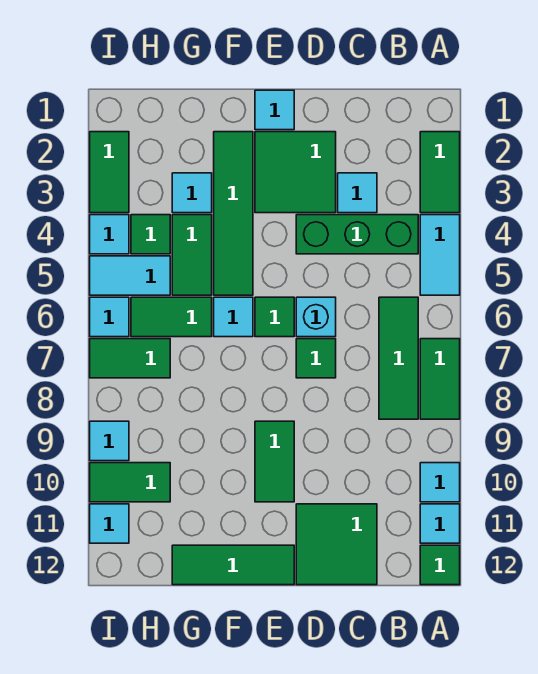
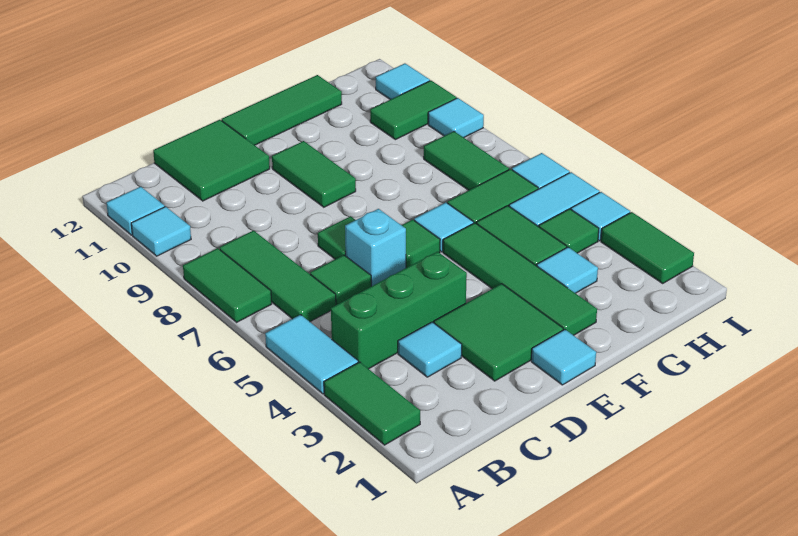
green tile A12 level 1 -> green tile C6 level 1
green tile H7:I7 level 1 -> green tile H7:H8 level 1

